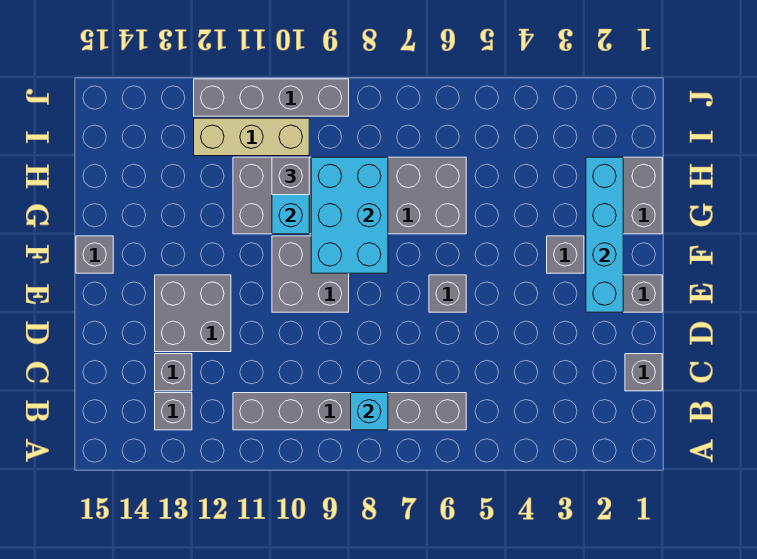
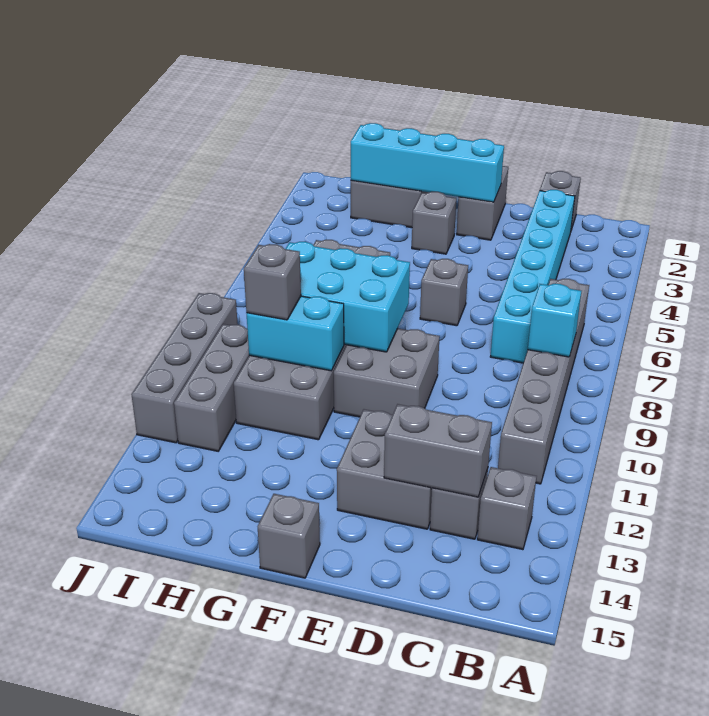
none -> cyan brick C2:C7 level 1
none -> grey brick C13:D13 level 2
tan brick I10:I12 level 1 -> grey brick I10:I12 level 1

